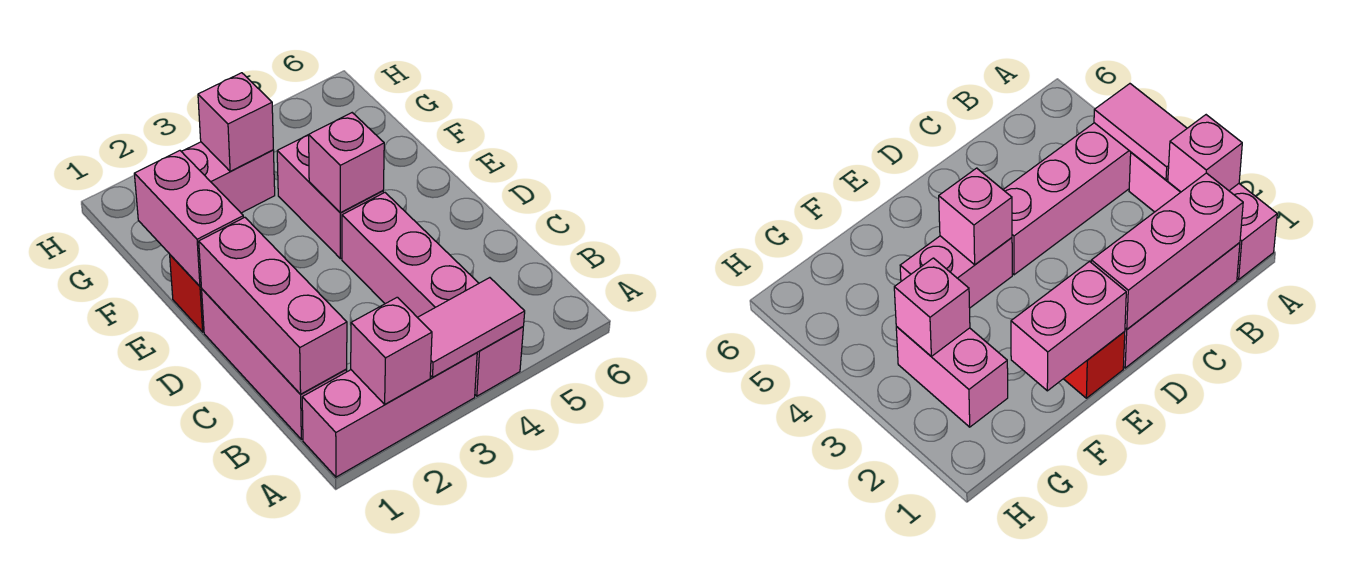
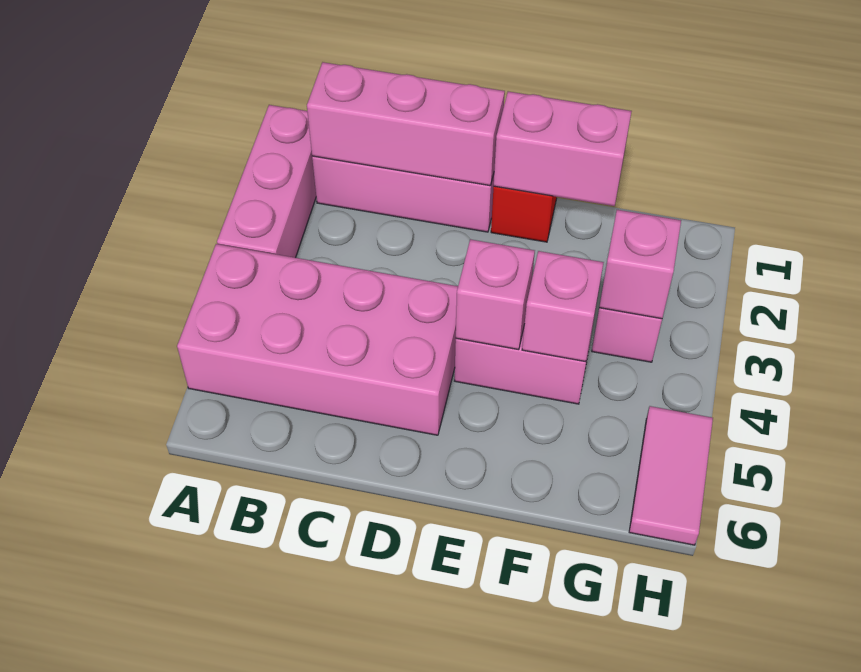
pink brick A2 level 2 -> pink brick F4 level 2
pink tile A3:A4 level 2 -> pink tile H5:H6 level 1
pink brick A4:D4 level 1 -> pink brick A4:D5 level 1

